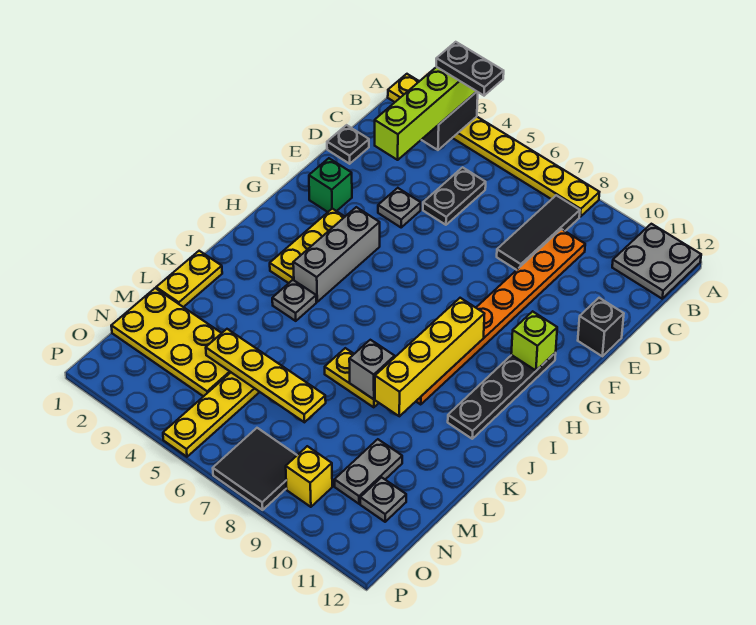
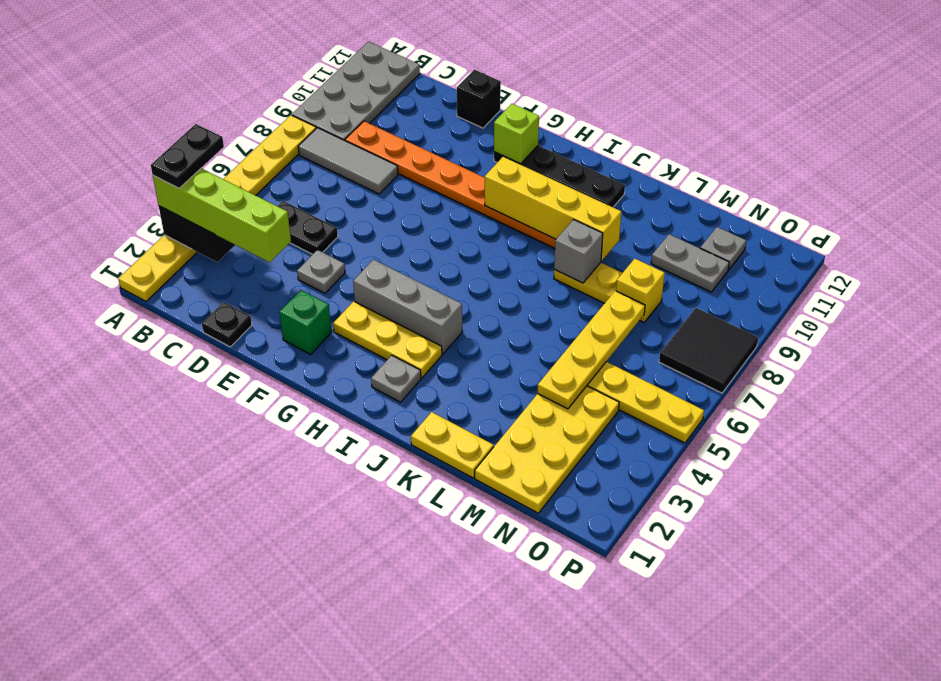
grey plate A11:B12 level 1 -> grey plate A9:B12 level 1
black tile B8:D8 level 1 -> grey tile B8:D8 level 1
grey plate J4 level 1 -> grey plate I2 level 1
yellow plate K7:K8 level 1 -> yellow plate K8:L8 level 1
yellow brick O9 level 1 -> yellow brick M8 level 1

